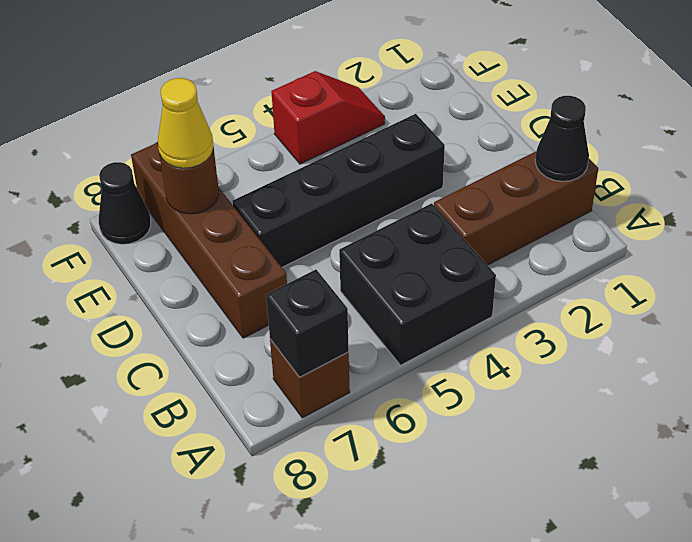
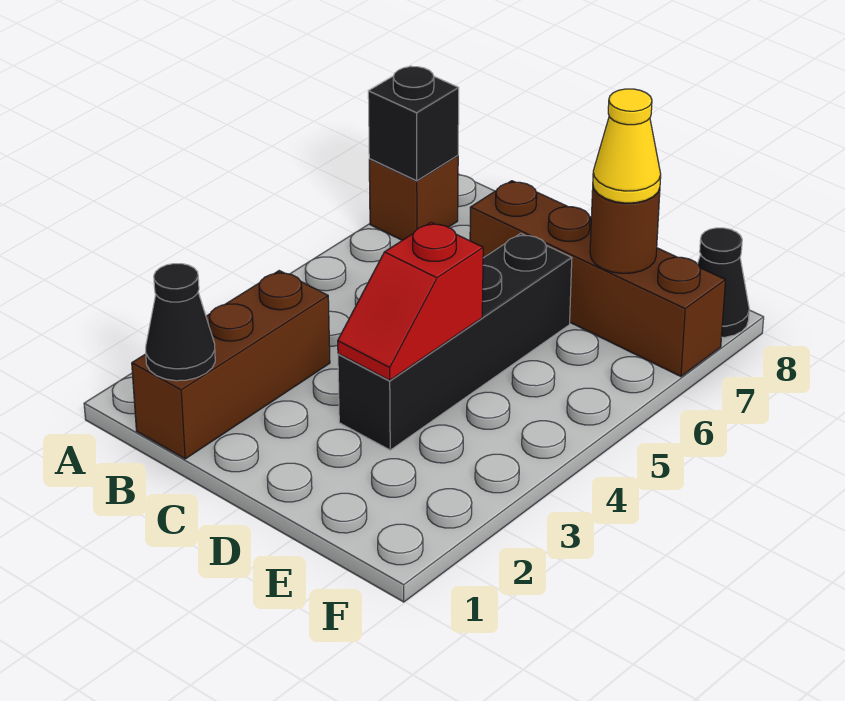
black brick A4:B5 level 1 -> none
red slope F3:F4 level 1 top 4 -> red slope D3:D4 level 2 top 4

